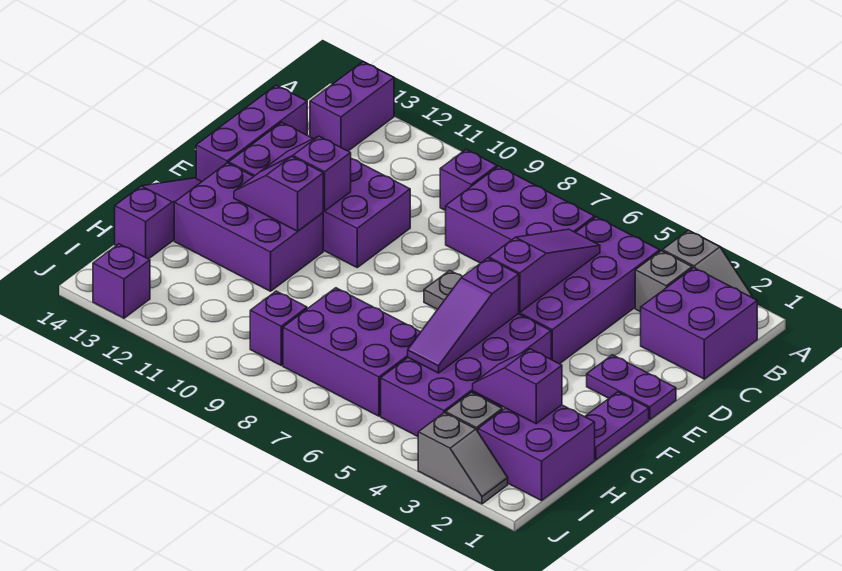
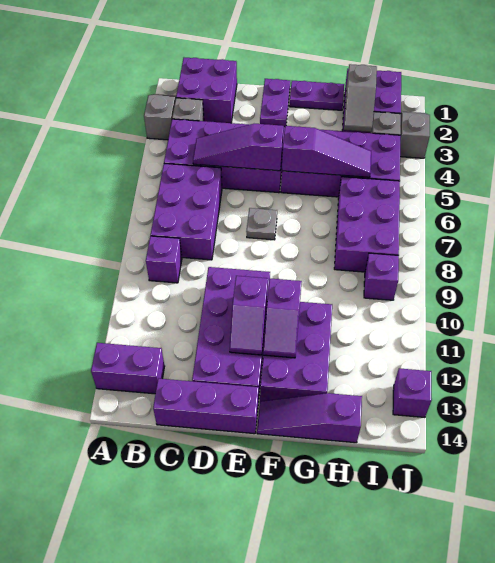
purple slope H2:H3 level 2 top 2 -> grey slope H2:H3 level 2 top 2

